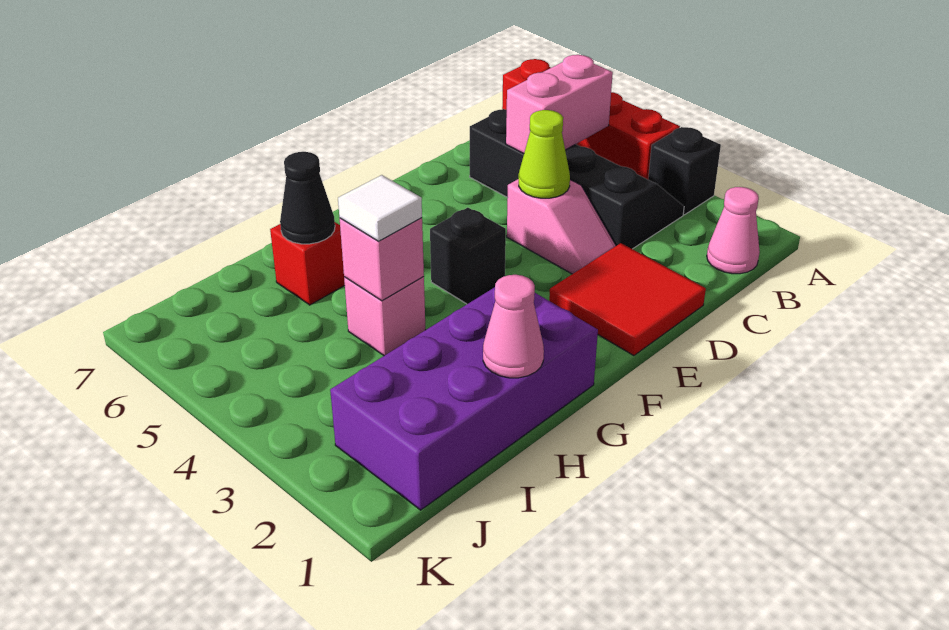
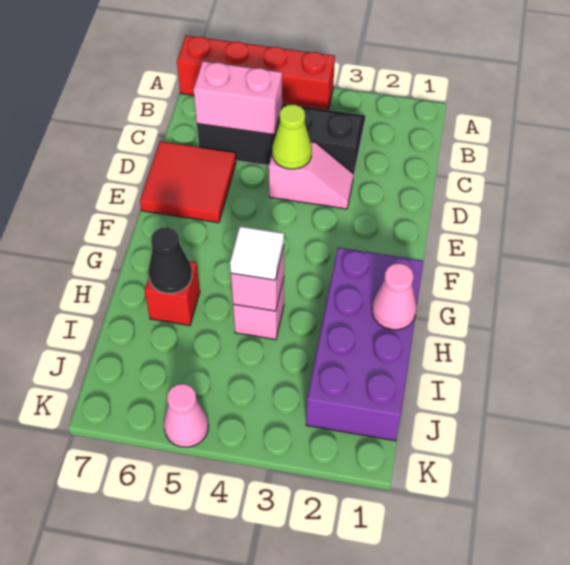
black brick A3 level 1 -> none
pink cone B1 level 1 -> pink cone K5 level 1
pink brick B5:C5 level 2 -> pink brick C5:C6 level 2
red tile D1:E2 level 1 -> red tile D6:E7 level 1
black brick F4 level 1 -> none

